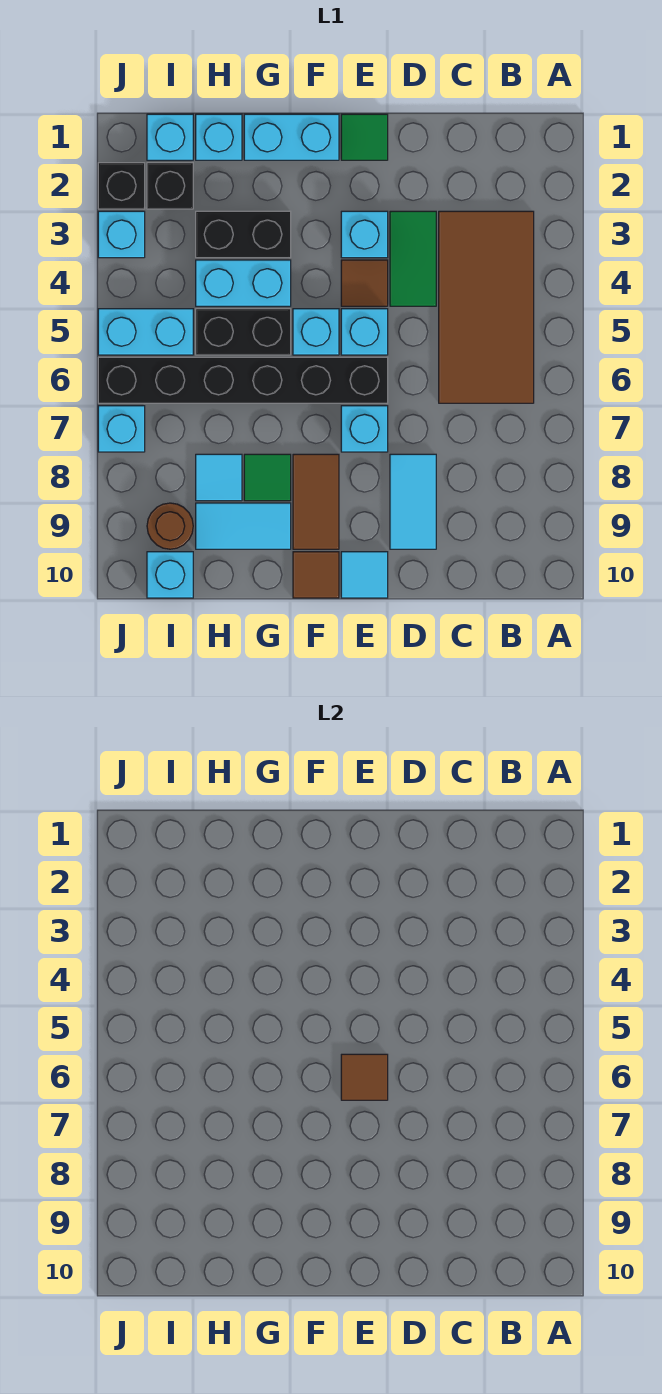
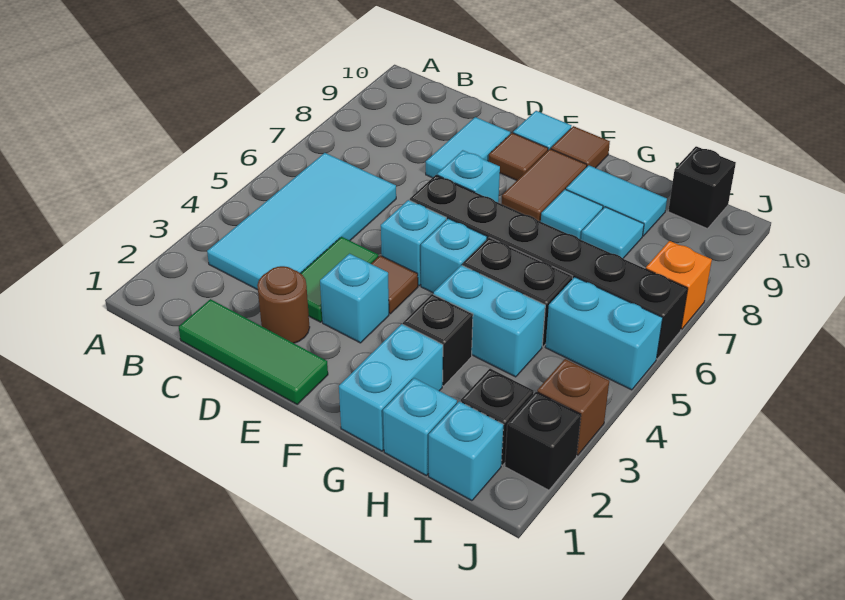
brown tile B3:C6 level 1 -> cyan tile B3:C6 level 1
green tile E1 level 1 -> green tile C1:E1 level 1
brown tile E6 level 2 -> brown tile E9 level 1
cyan brick F1:G1 level 1 -> cyan brick G1:G2 level 1
black brick G3:H3 level 1 -> black brick G3 level 1
green tile G8 level 1 -> cyan tile G8 level 1
brown round brick I9 level 1 -> brown round brick D2 level 1
cyan brick I10 level 1 -> black brick I10 level 1
cyan brick J3 level 1 -> brown brick J3 level 1
cyan brick J7 level 1 -> orange brick J7 level 1

